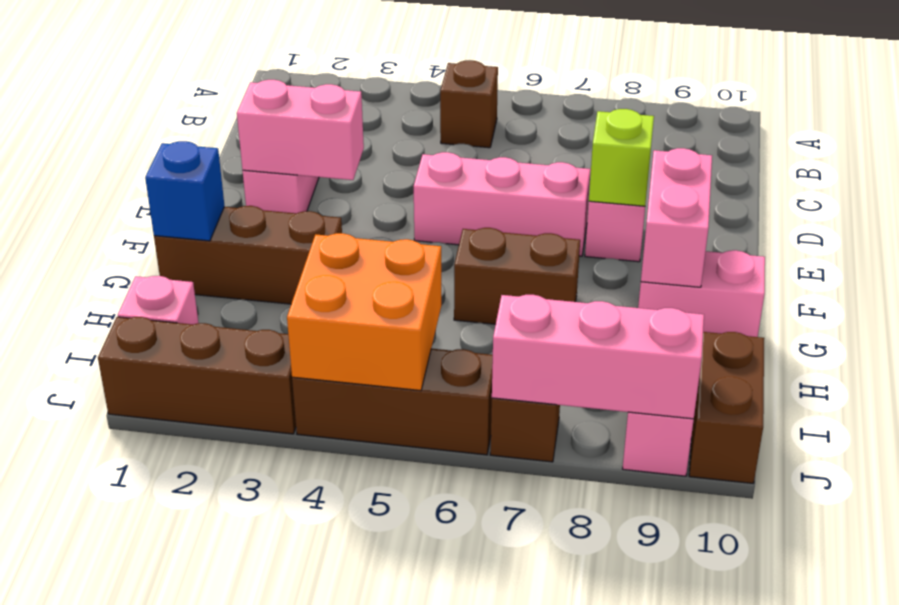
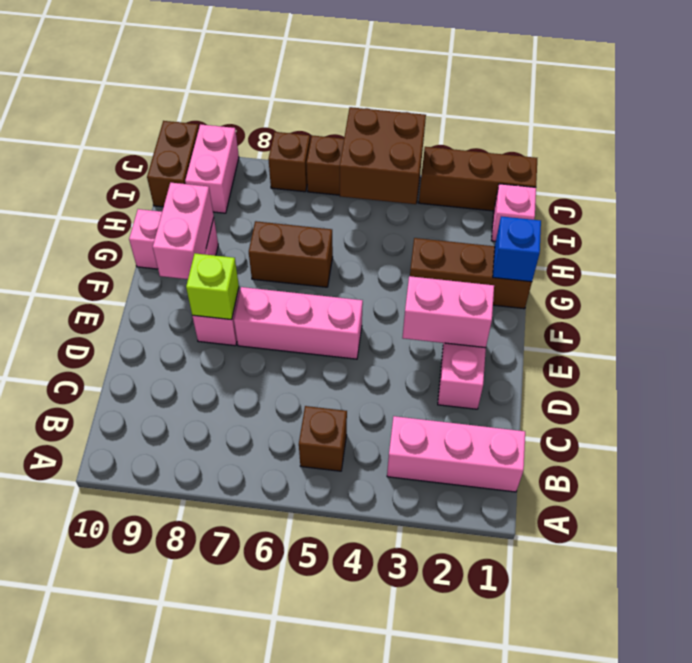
orange brick I4:J5 level 2 -> brown brick I4:J5 level 2
pink brick J7:J9 level 2 -> pink brick B1:B3 level 1

